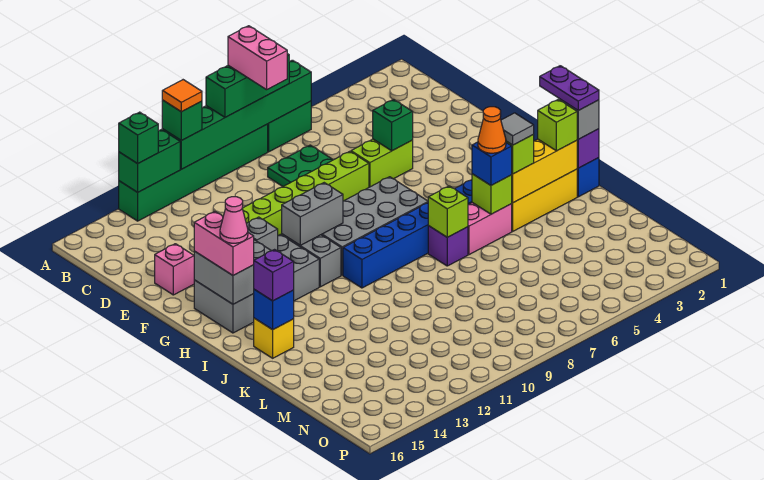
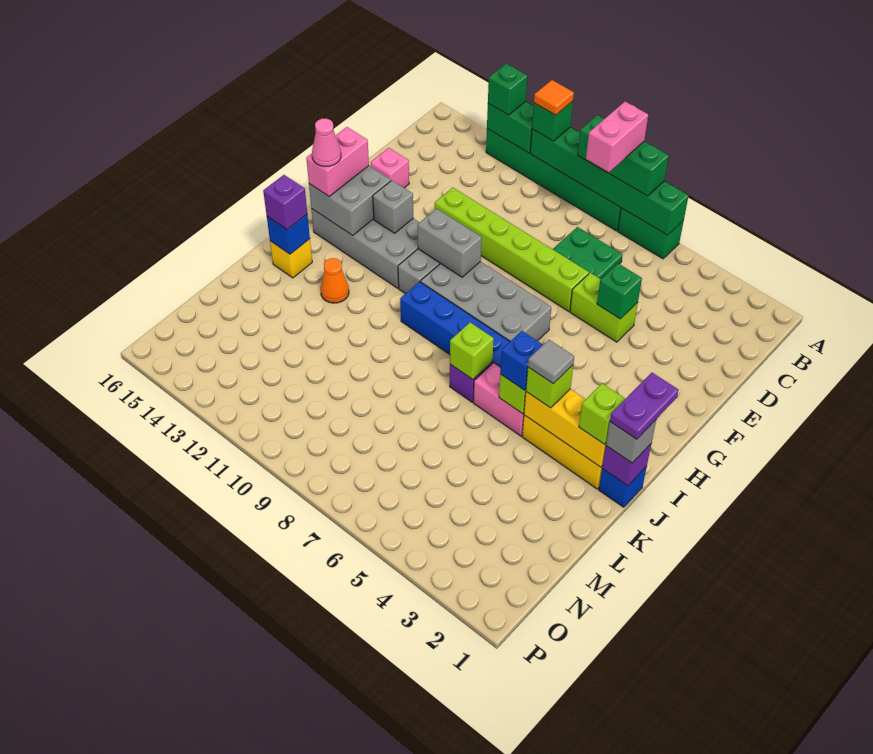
orange cone J5 level 4 -> orange cone J13 level 1

